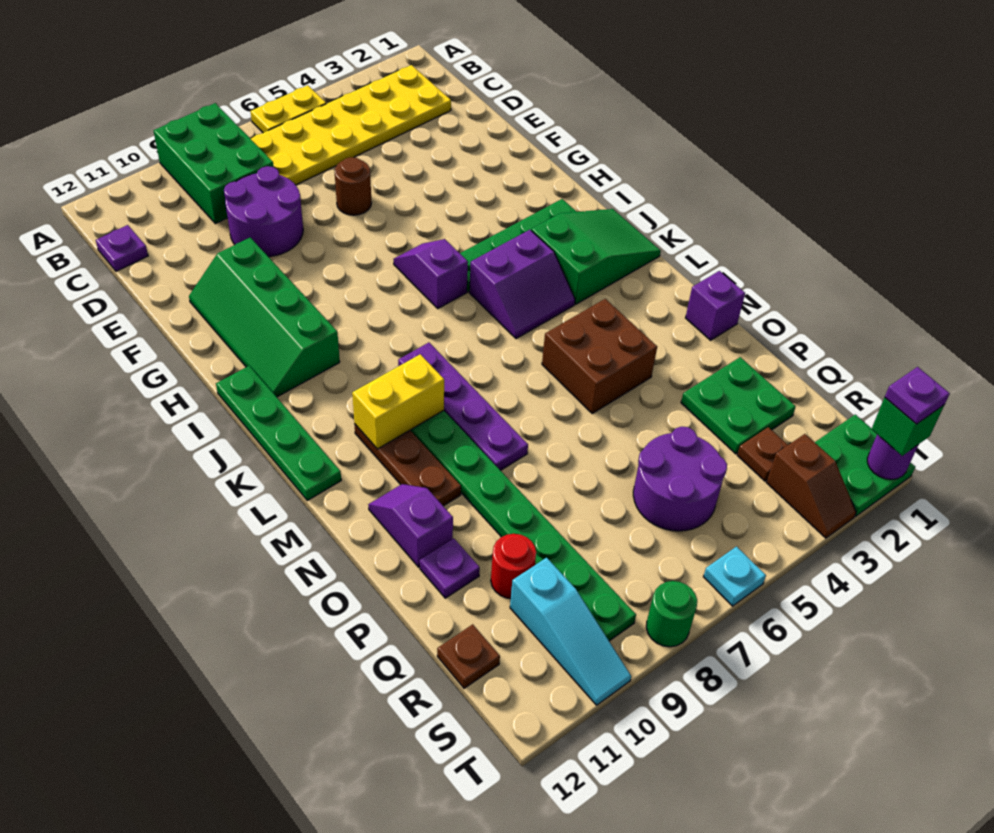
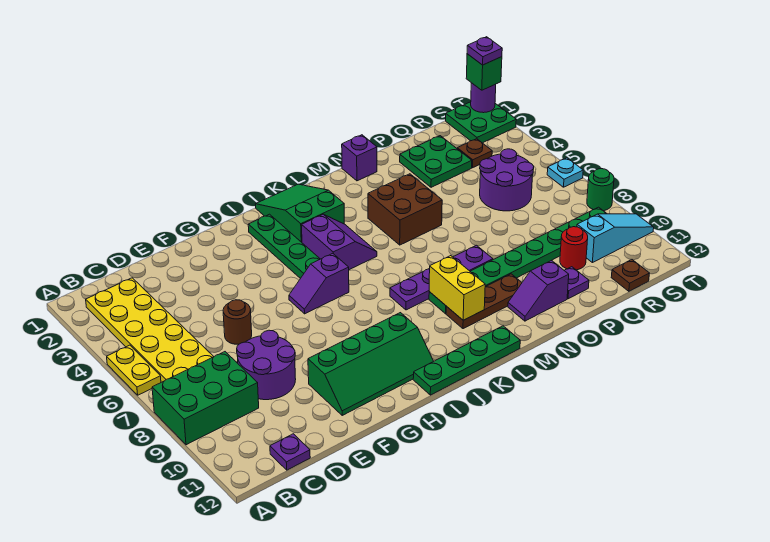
brown slope S3:T3 level 1 top S -> none

